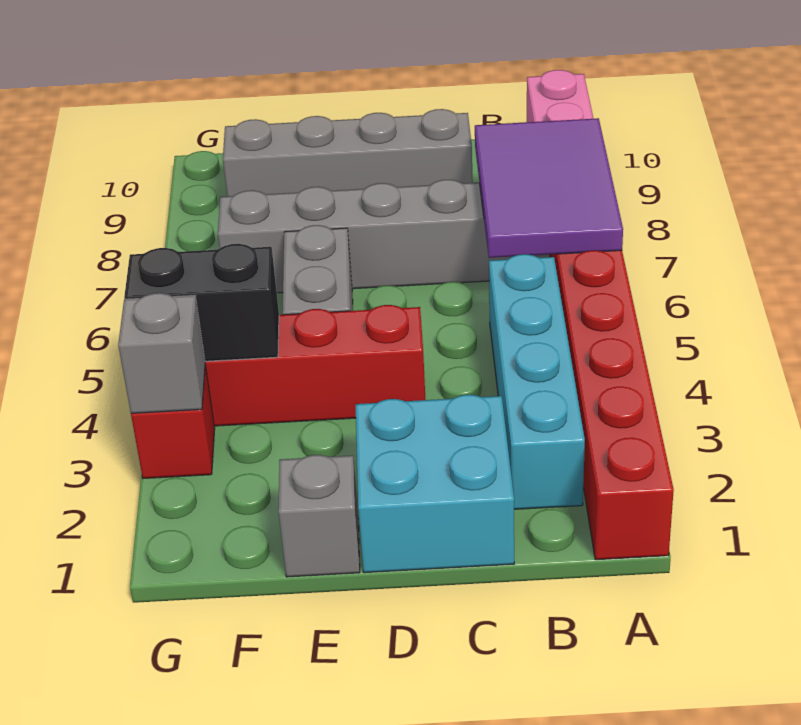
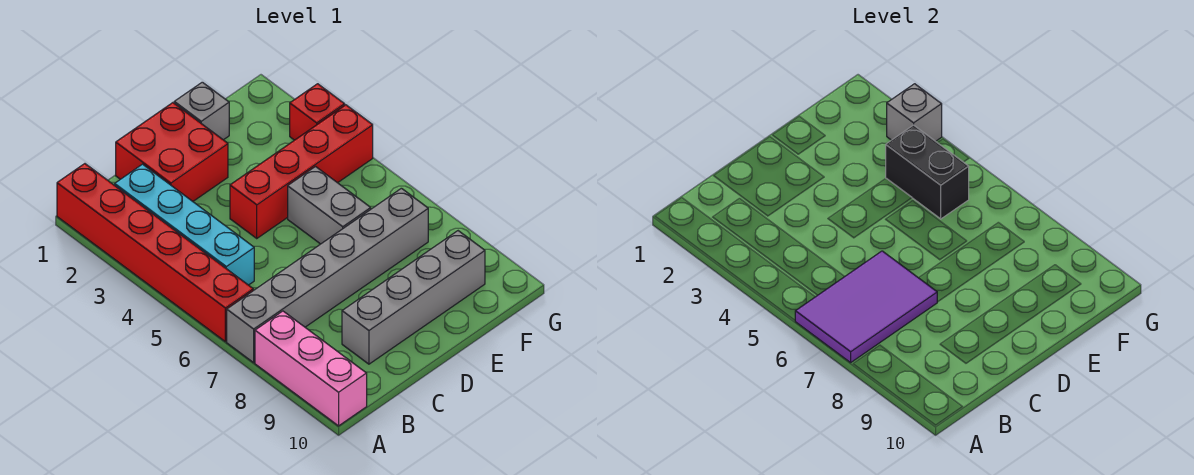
purple tile A6:B8 level 2 -> purple tile A6:C7 level 2
cyan brick C1:D2 level 1 -> red brick C1:D2 level 1
black brick F4:G4 level 2 -> black brick F4:F5 level 2

